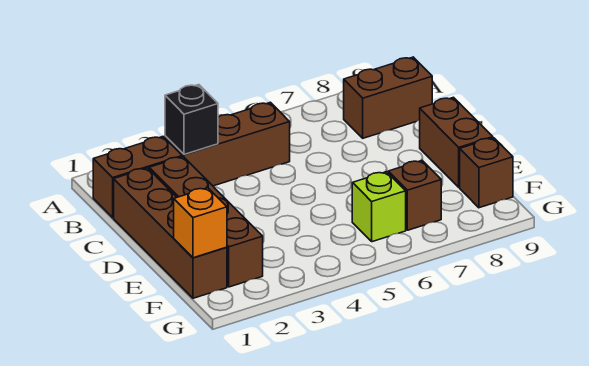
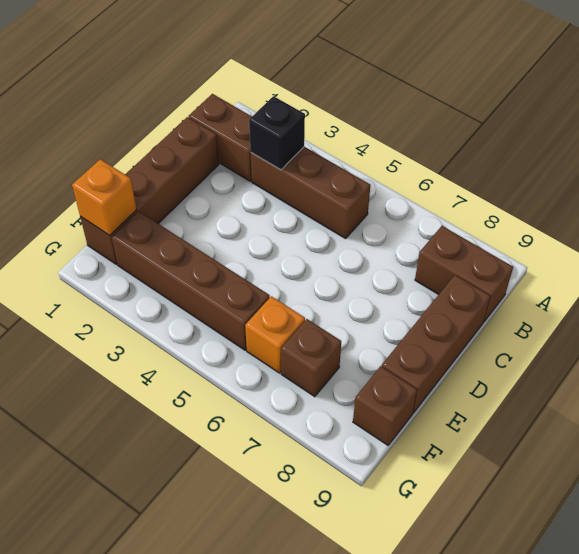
brown brick C2:F2 level 1 -> brown brick F2:F5 level 1
brown brick D9:E9 level 1 -> brown brick C9:E9 level 1
lime brick F6 level 1 -> orange brick F6 level 1

